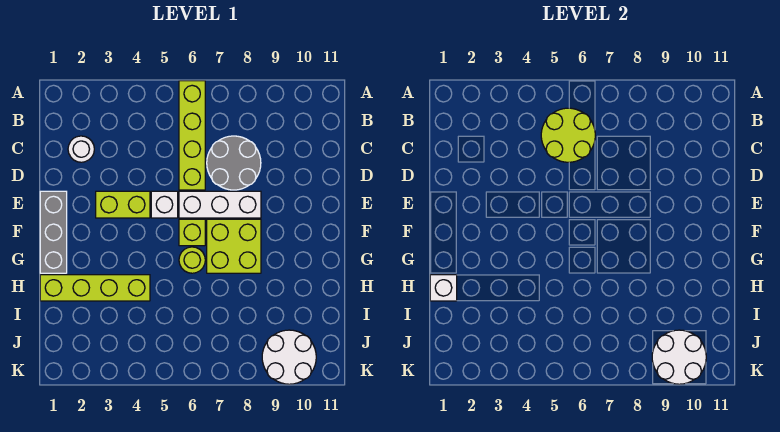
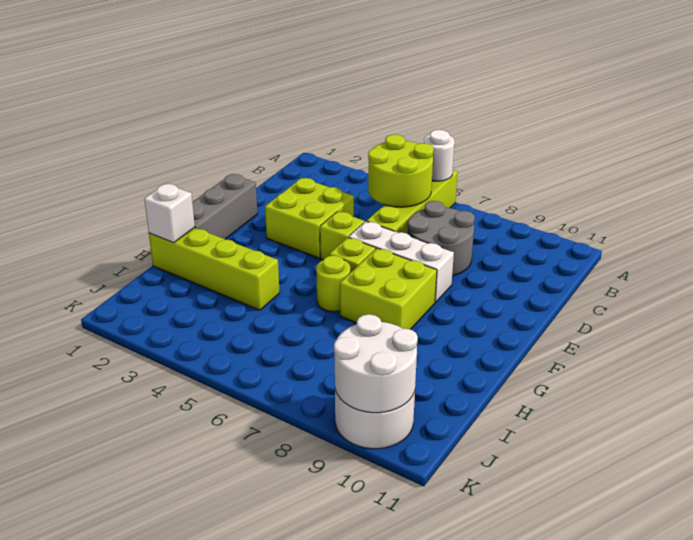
white round brick C2 level 1 -> white round brick A6 level 2
lime brick E3:E4 level 1 -> lime brick D3:E4 level 1
white brick E5 level 1 -> lime brick E5 level 1

